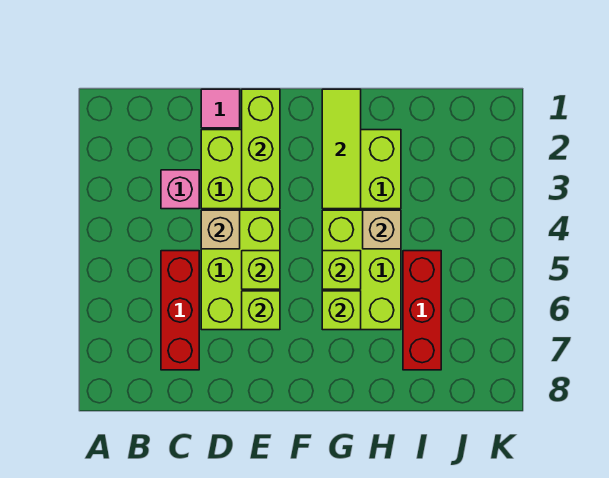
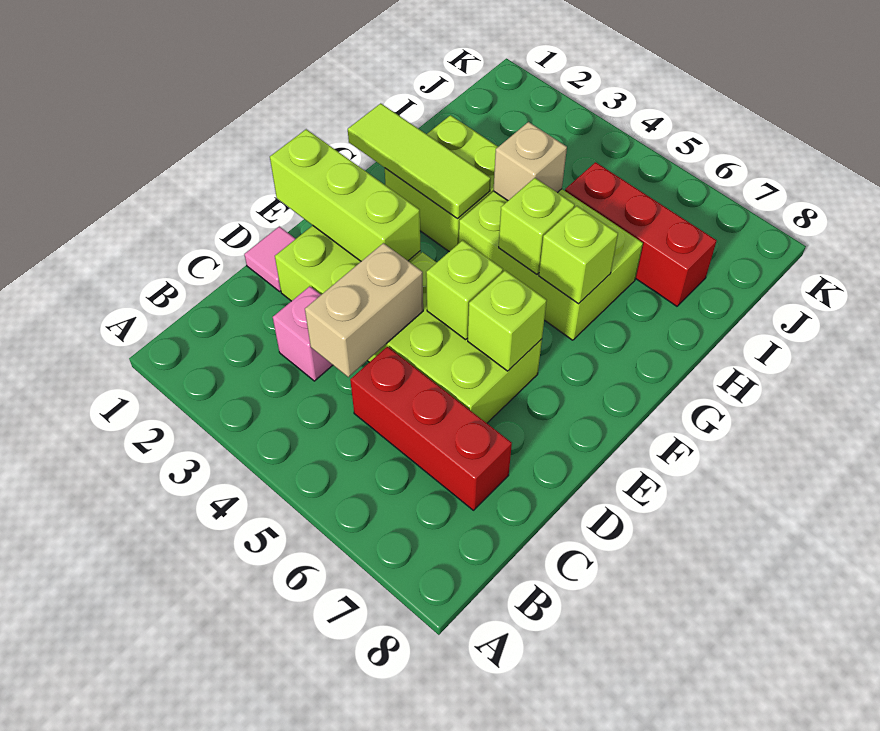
tan brick D4 level 2 -> tan brick C4:D4 level 2

